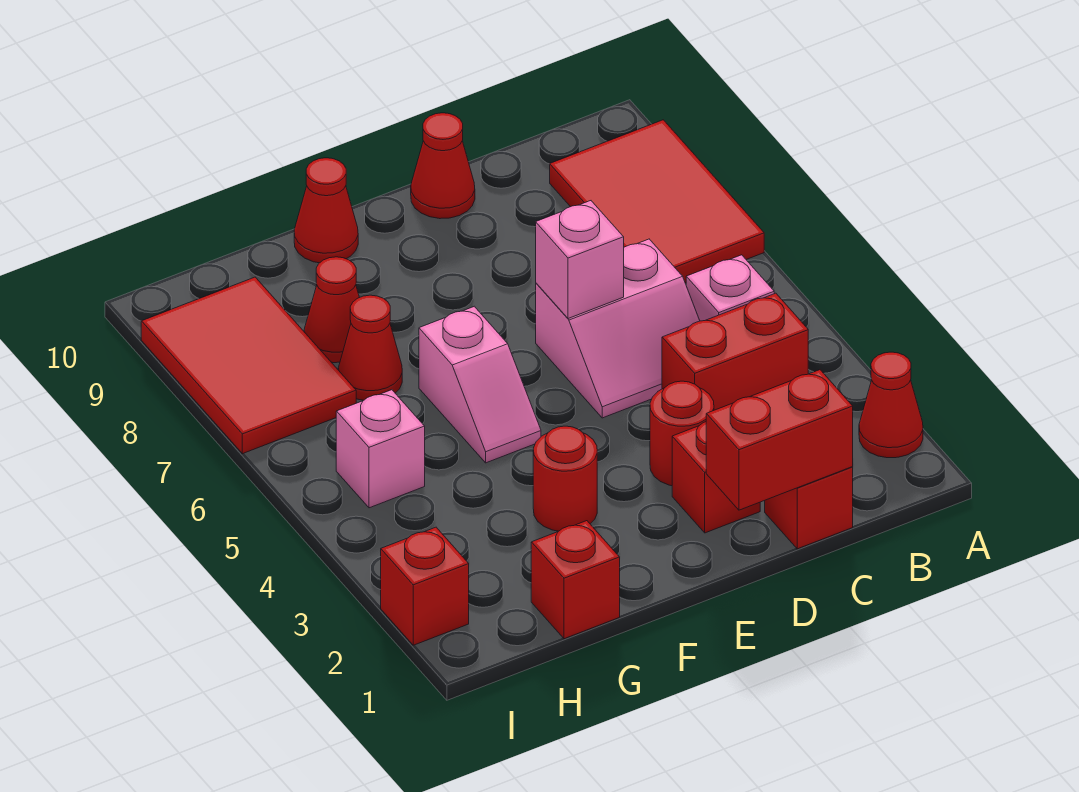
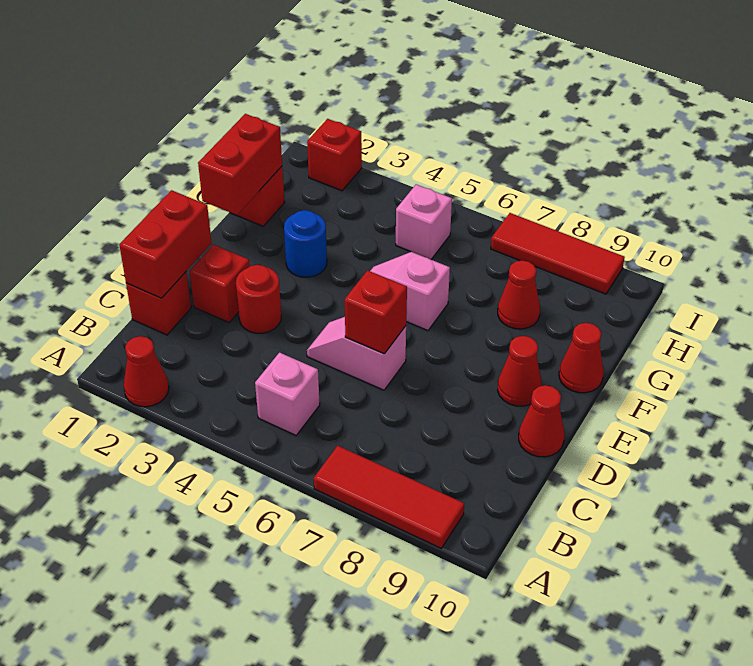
red tile A7:B9 level 1 -> red tile A7:A9 level 1
red brick B4:C4 level 1 -> red brick F1:G1 level 2
pink slope C5:D6 level 1 top 6 -> pink slope D5:D6 level 1 top 6
pink brick D6 level 2 -> red brick D6 level 2
red round brick F3 level 1 -> blue round brick F3 level 1
red cone G7 level 1 -> red cone E9 level 1
red tile H7:I9 level 1 -> red tile I7:I9 level 1

